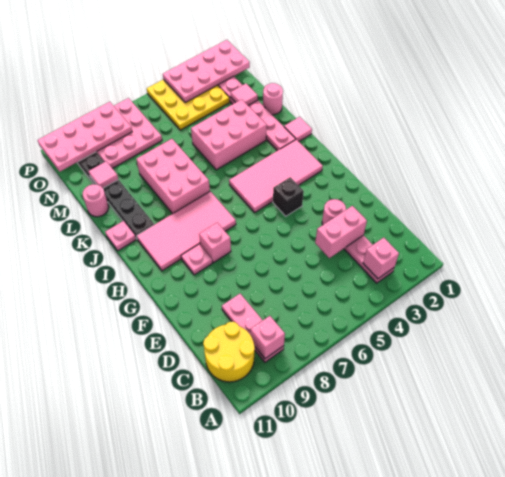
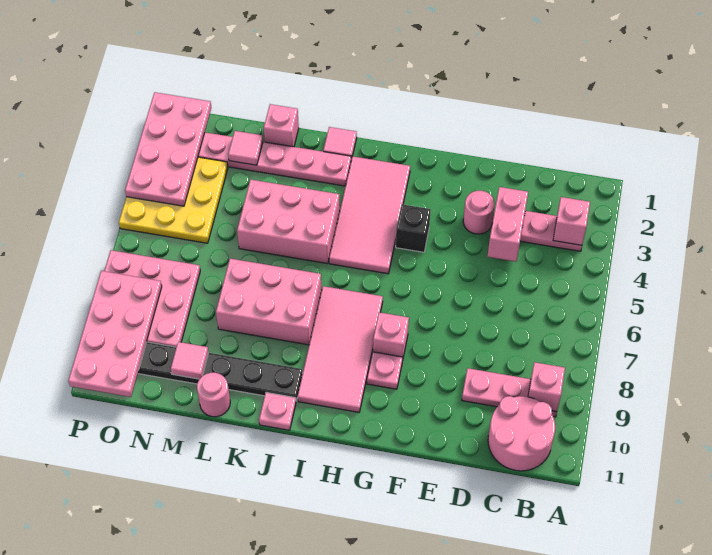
yellow round brick B10:C11 level 1 -> pink round brick B10:C11 level 1
pink brick K3:L5 level 1 -> pink brick J4:L5 level 1
pink round brick L1 level 1 -> pink brick L1 level 1

